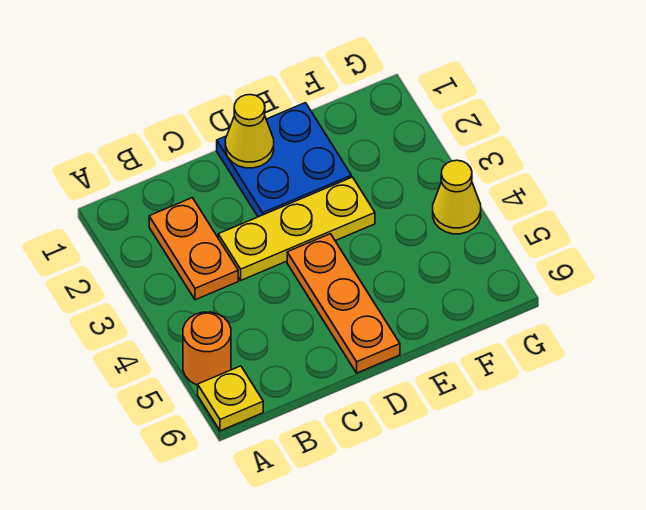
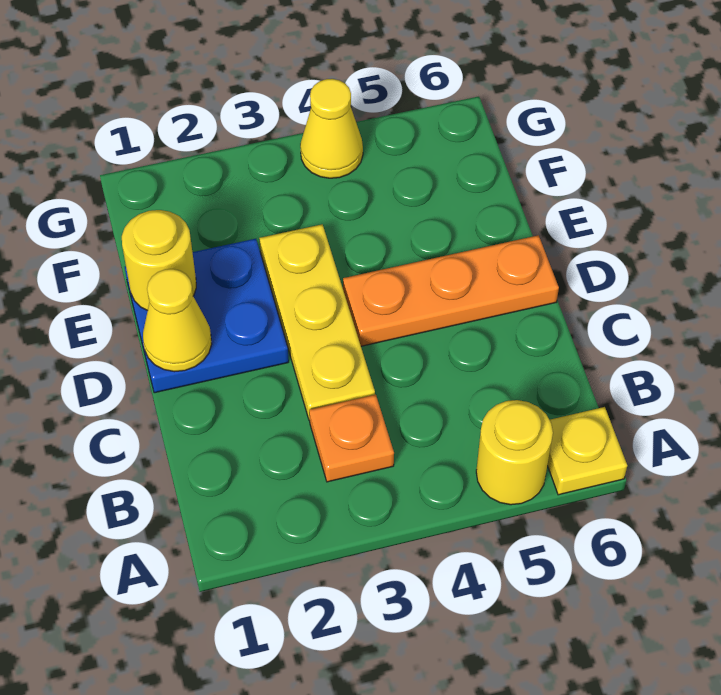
orange round brick A5 level 1 -> yellow round brick A5 level 1
orange plate B2:B3 level 1 -> orange plate B3 level 1
none -> yellow round brick E1 level 2

